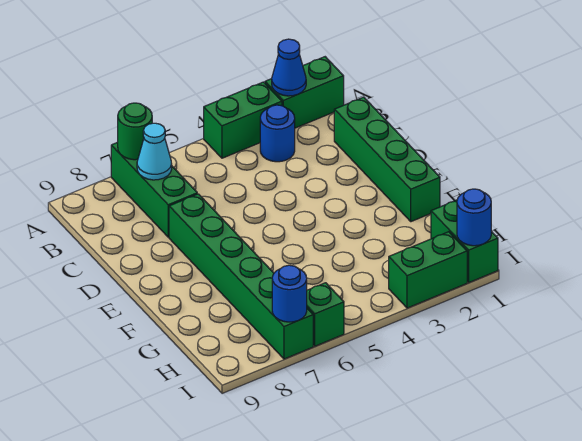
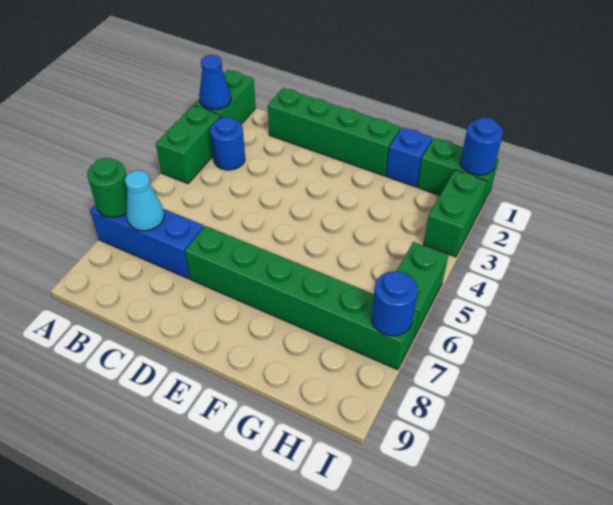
green brick A7:C7 level 1 -> blue brick A7:C7 level 1
none -> blue brick G1 level 1
green brick I6 level 1 -> green brick I5:I6 level 1

